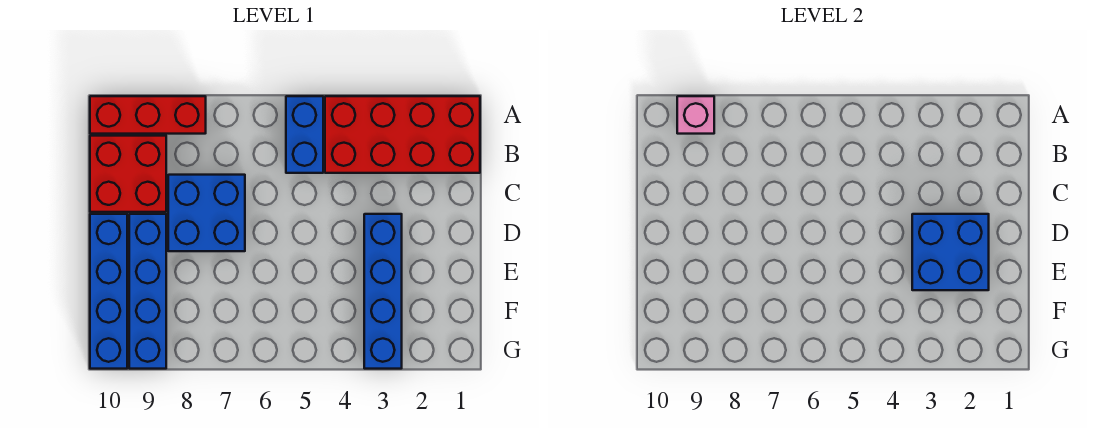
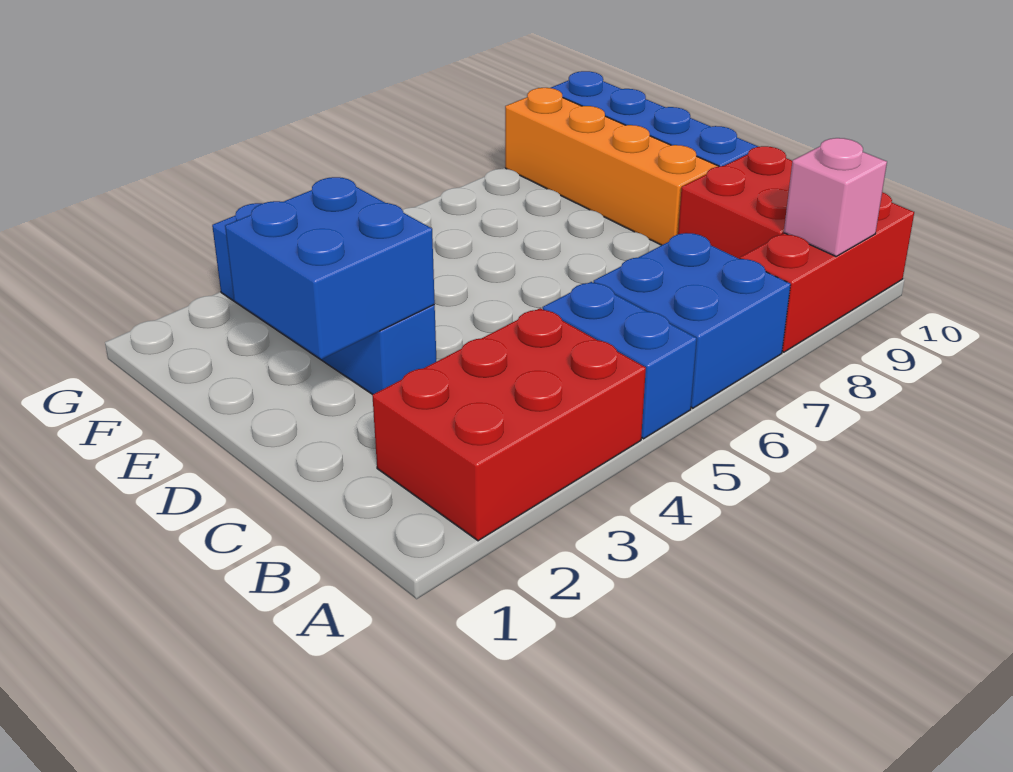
red brick A1:B4 level 1 -> red brick A2:B4 level 1
blue brick C7:D8 level 1 -> blue brick A6:B7 level 1
blue brick D9:G9 level 1 -> orange brick D9:G9 level 1

